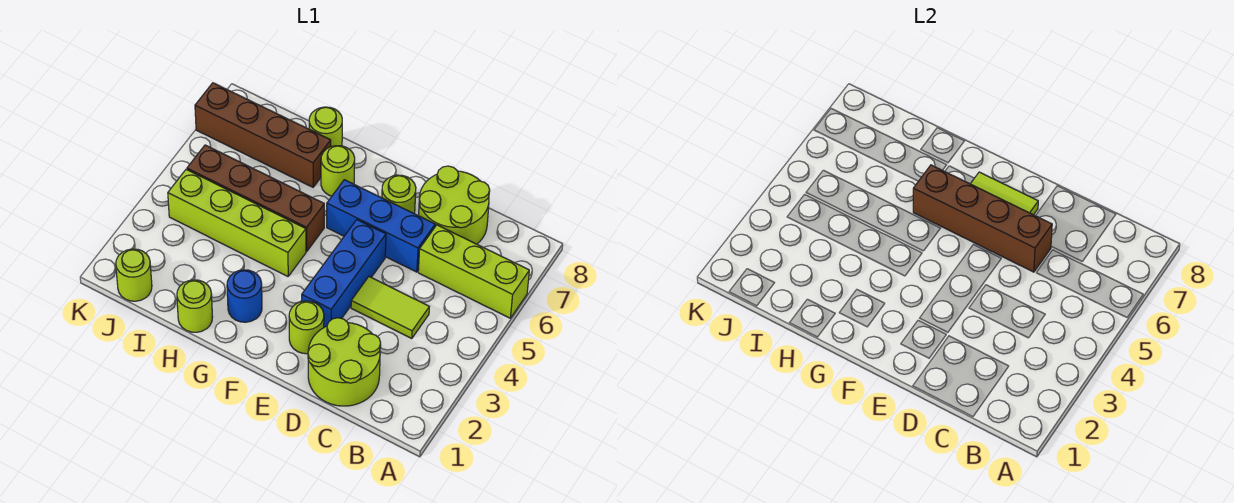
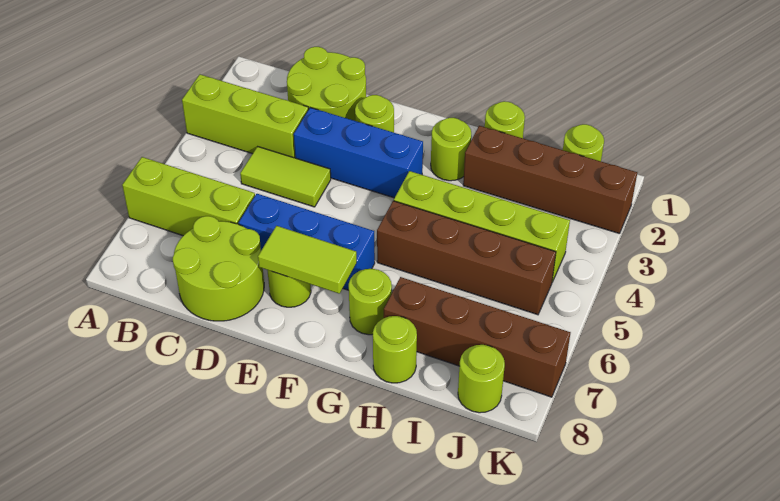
none -> lime brick A3:C3 level 1
brown brick D6:G6 level 2 -> brown brick H2:K2 level 1
blue brick E3:E5 level 1 -> blue brick D3:F3 level 1
blue round brick G2 level 1 -> lime round brick G2 level 1
none -> lime round brick J8 level 1

